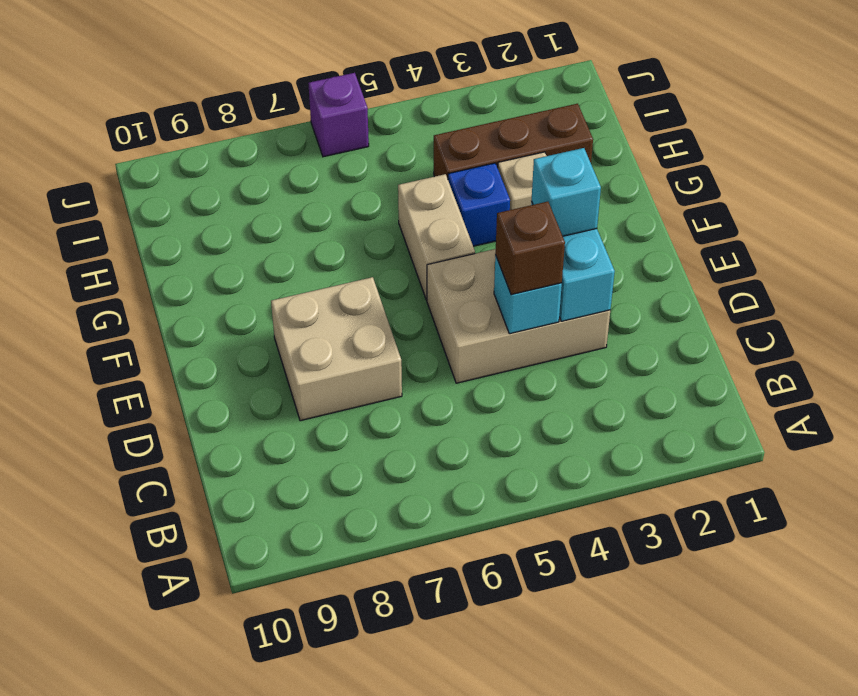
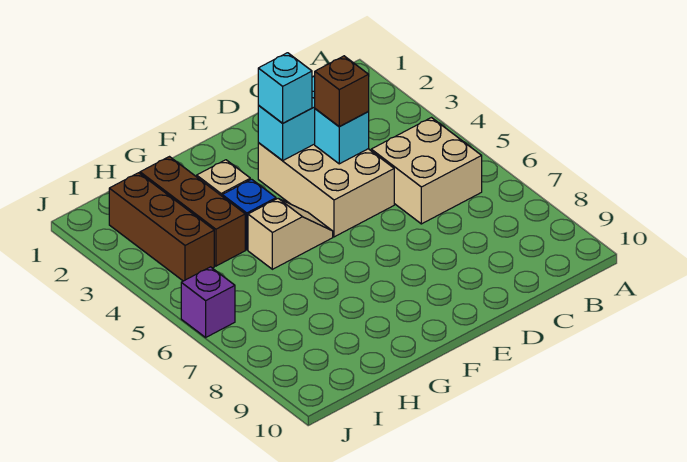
tan brick D7:E8 level 1 -> tan brick B5:C6 level 1
tan brick F5:G5 level 1 -> tan slope F5:G5 level 1 top G
none -> brown brick I2:I4 level 1

